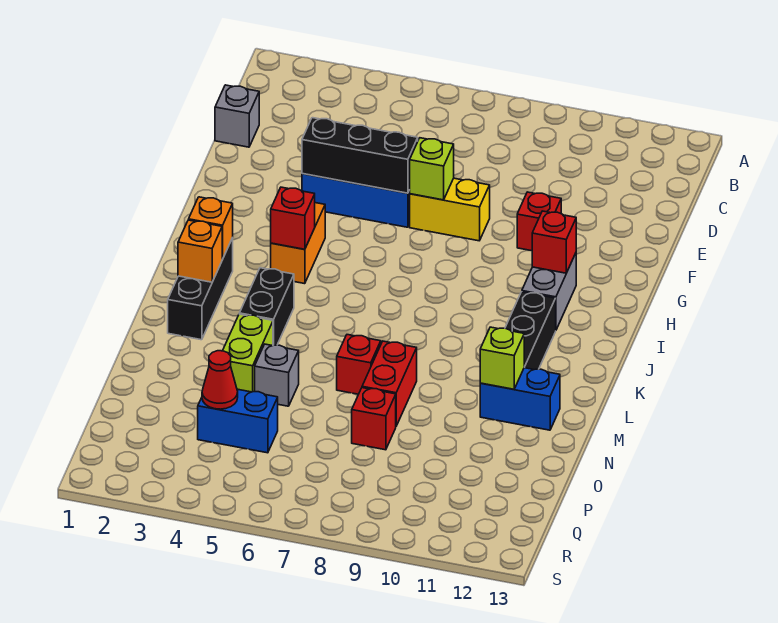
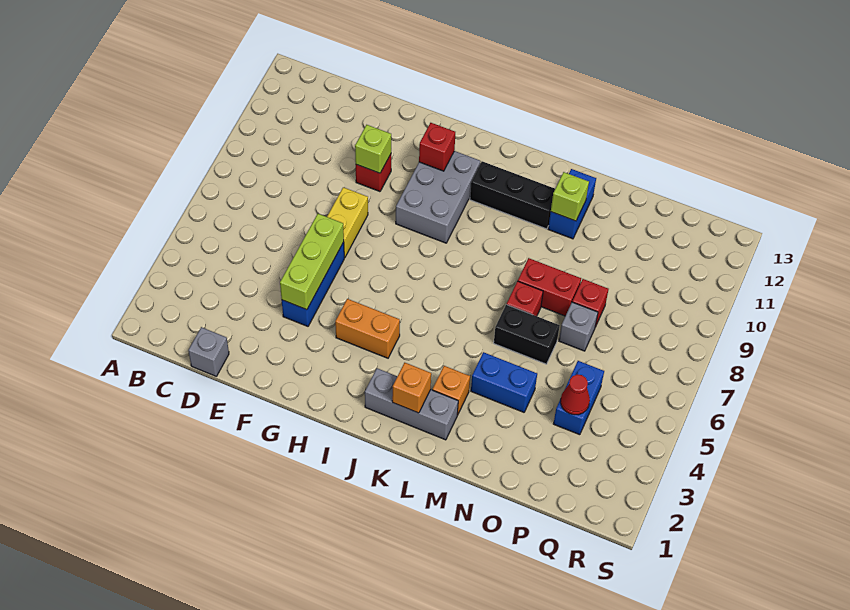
black brick F4:F6 level 2 -> lime brick F4:F6 level 2
lime brick F7 level 2 -> lime brick F10 level 2
grey brick H11:I11 level 1 -> grey brick H9:I11 level 1
red brick I4 level 2 -> none
black brick J2:L2 level 1 -> grey brick J2:L2 level 1
orange brick J2 level 2 -> orange brick L3 level 1
black brick K4:L4 level 1 -> black brick M6:N6 level 1
lime brick M4:N4 level 1 -> blue brick M4:N4 level 1
grey brick N5 level 1 -> grey brick O7 level 1

